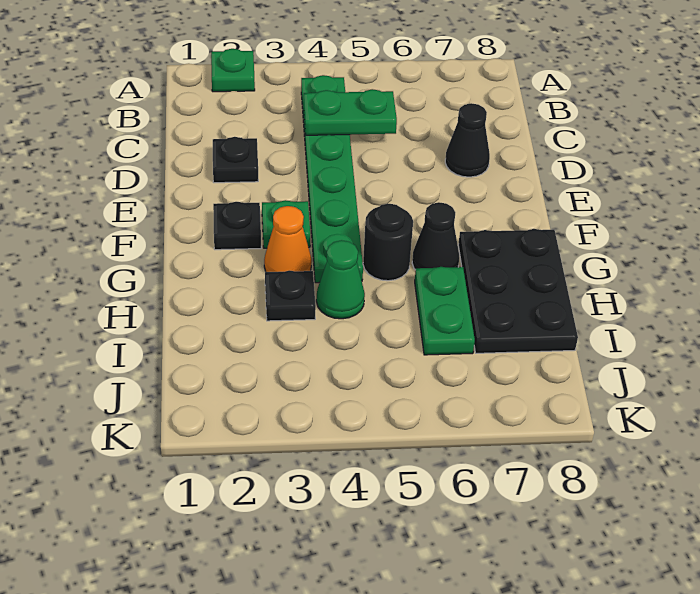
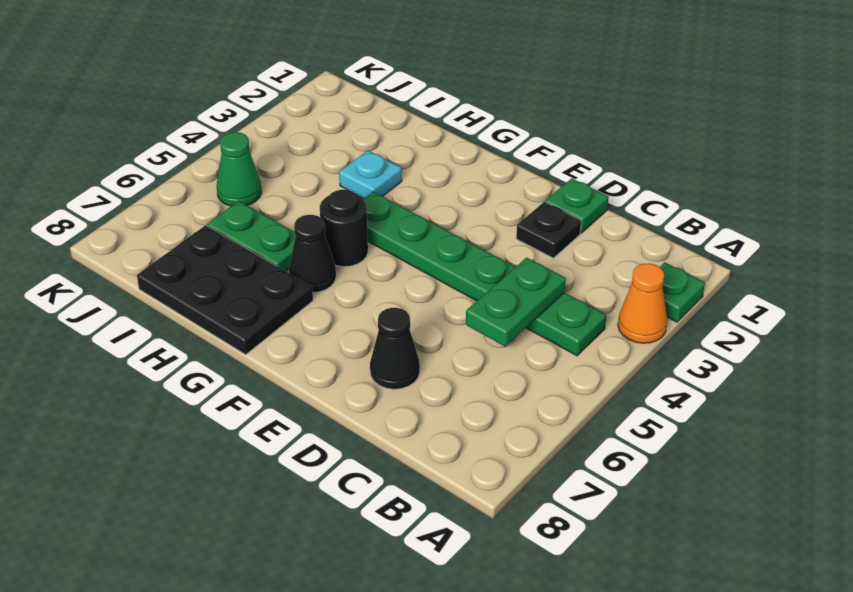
black plate F2 level 1 -> none
green plate F3 level 1 -> green plate D1 level 1
orange cone G3 level 1 -> orange cone A3 level 1
black plate H3 level 1 -> cyan plate H3 level 1
green cone H4 level 1 -> green cone J5 level 1

